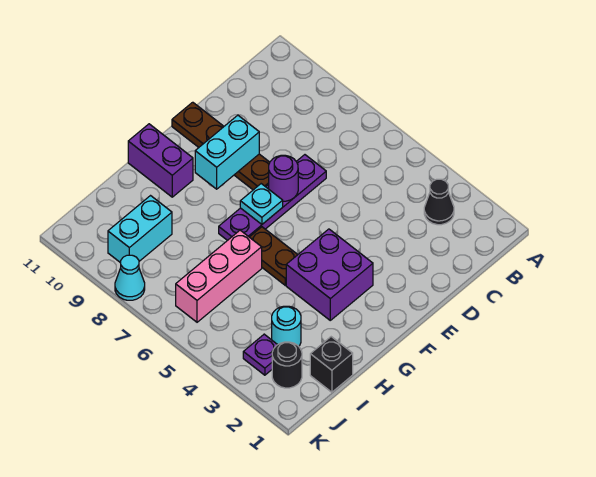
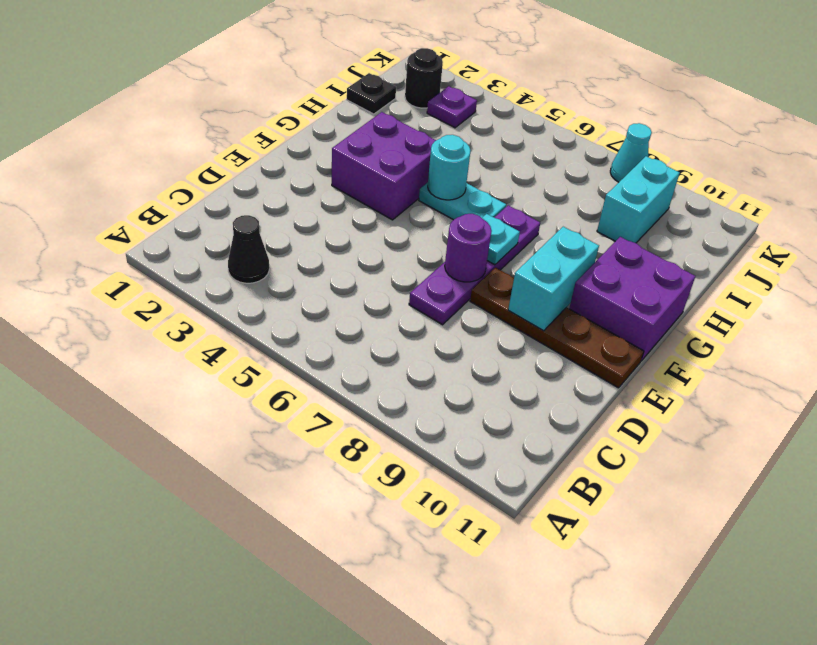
brown plate G5:G6 level 1 -> cyan plate G5:G6 level 1
purple brick G10:G11 level 1 -> purple brick F10:G11 level 1
pink brick H6:J6 level 1 -> none
black brick I1 level 1 -> black plate I1 level 1
cyan round brick I3 level 1 -> cyan round brick G5 level 2

